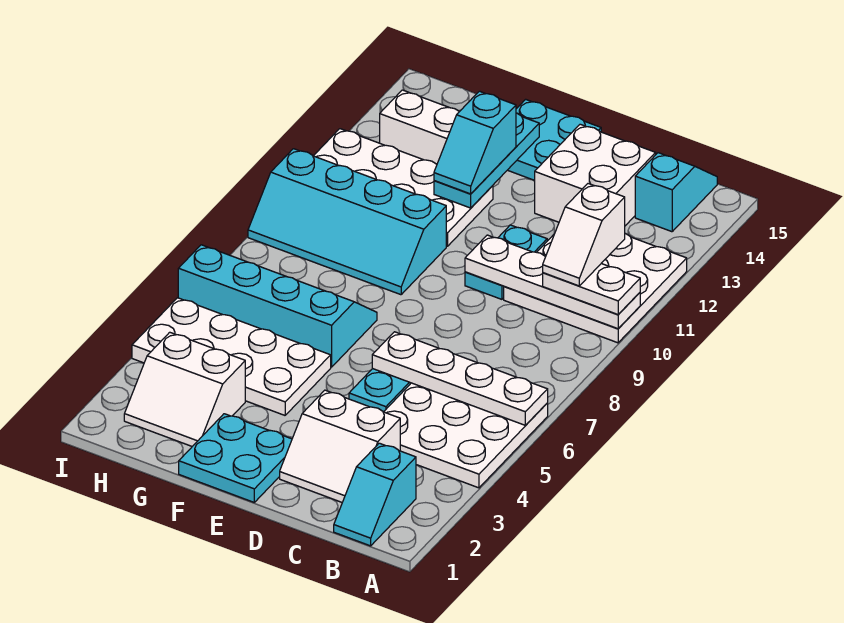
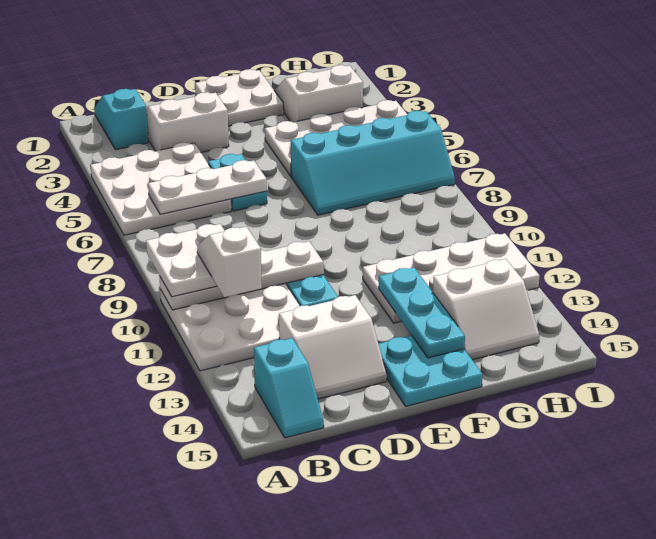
white plate A6:D6 level 2 -> white plate B6:D6 level 2
white plate A10:B10 level 3 -> white plate A9:B10 level 3
white brick C13:D14 level 1 -> white slope C13:D14 level 1 top 13
cyan plate E1:F2 level 1 -> white plate E1:F2 level 1
cyan slope F9:I10 level 1 top 10 -> none
cyan slope F12:F13 level 3 top 13 -> none

